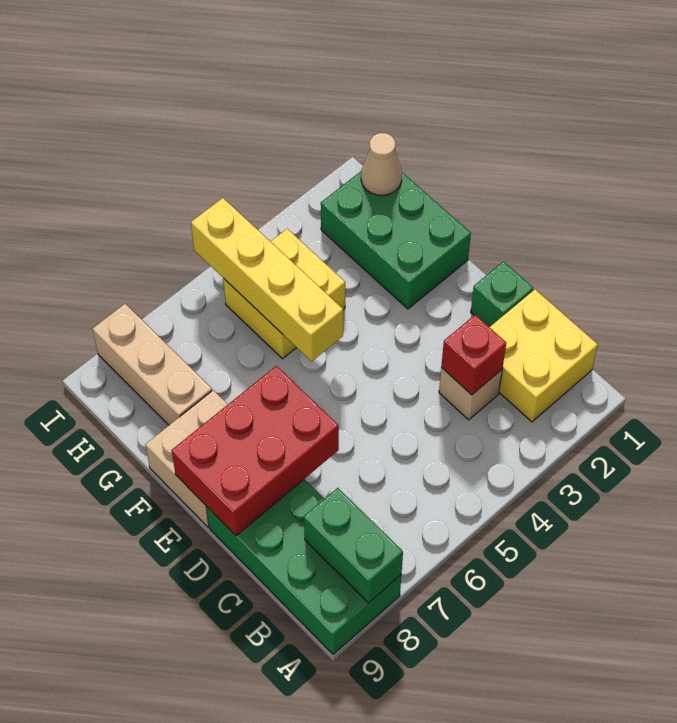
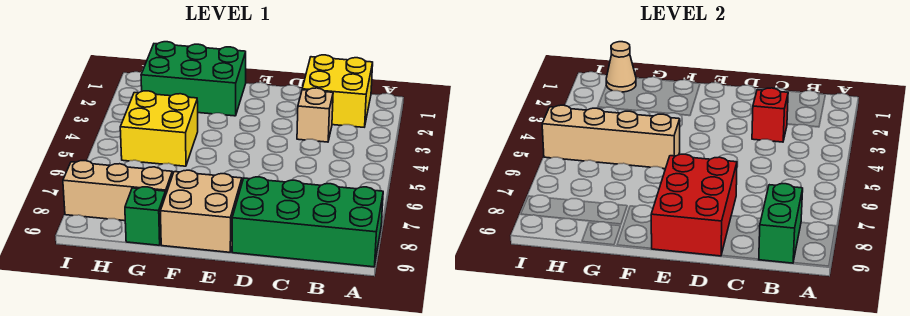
green brick A8:B8 level 2 -> green brick B8:B9 level 2
green brick D1 level 1 -> green brick G9 level 1
yellow brick F5:I5 level 2 -> tan brick F5:I5 level 2

